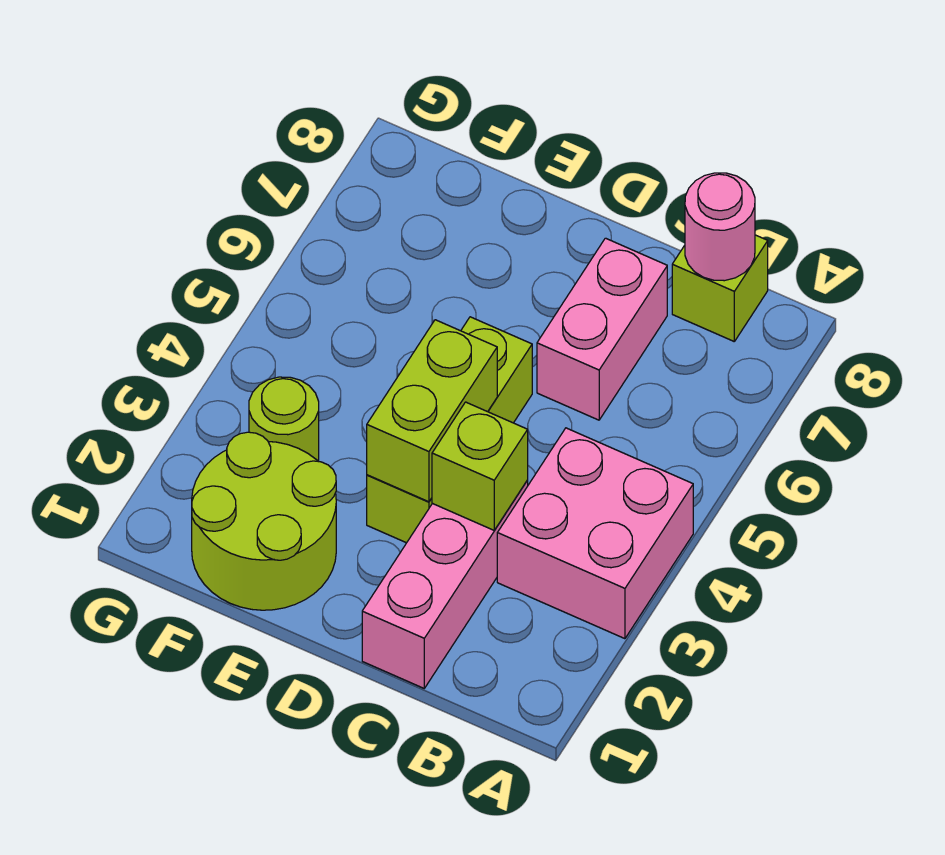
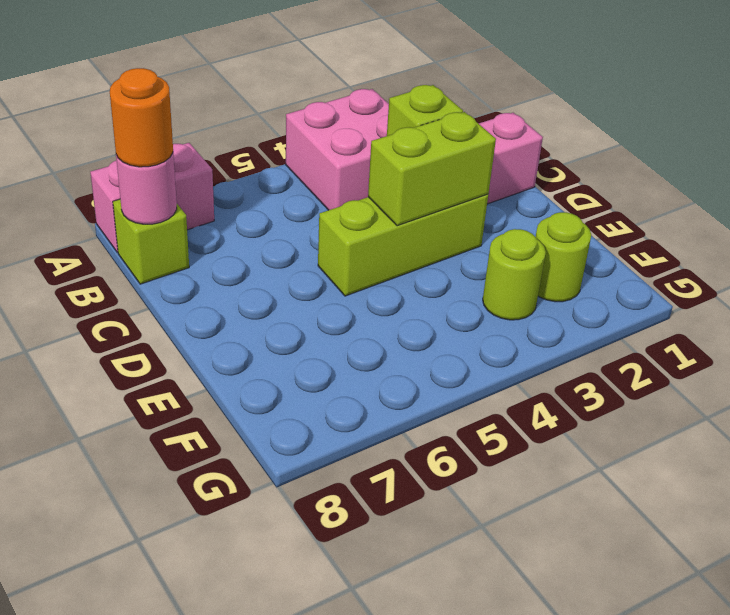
none -> orange round brick B8 level 3
pink brick C6:C7 level 1 -> pink brick A7:A8 level 1
lime round brick E1:F2 level 1 -> lime round brick F2 level 1

